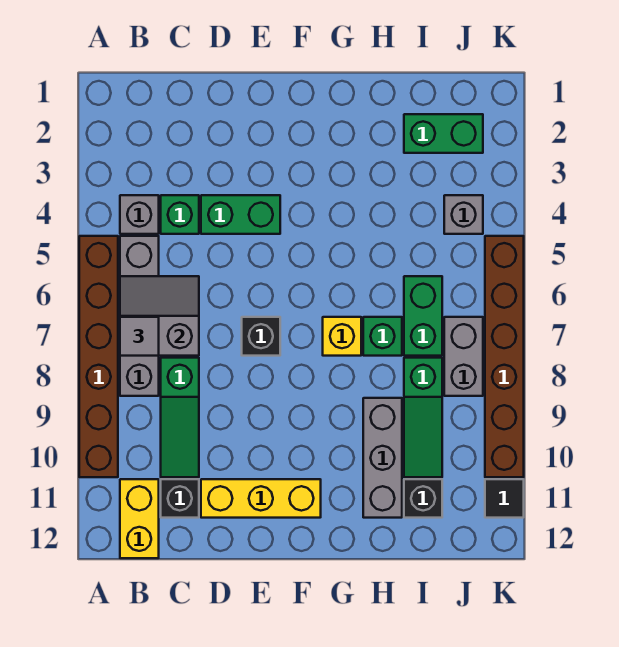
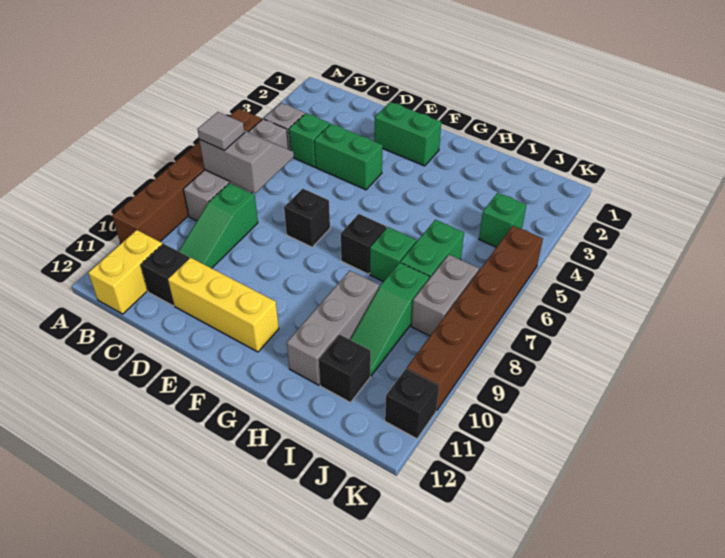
yellow brick G7 level 1 -> black brick G7 level 1
green brick I2:J2 level 1 -> green brick E2:F2 level 1
grey brick J4 level 1 -> green brick J4 level 1
black tile K11 level 1 -> black brick K11 level 1

